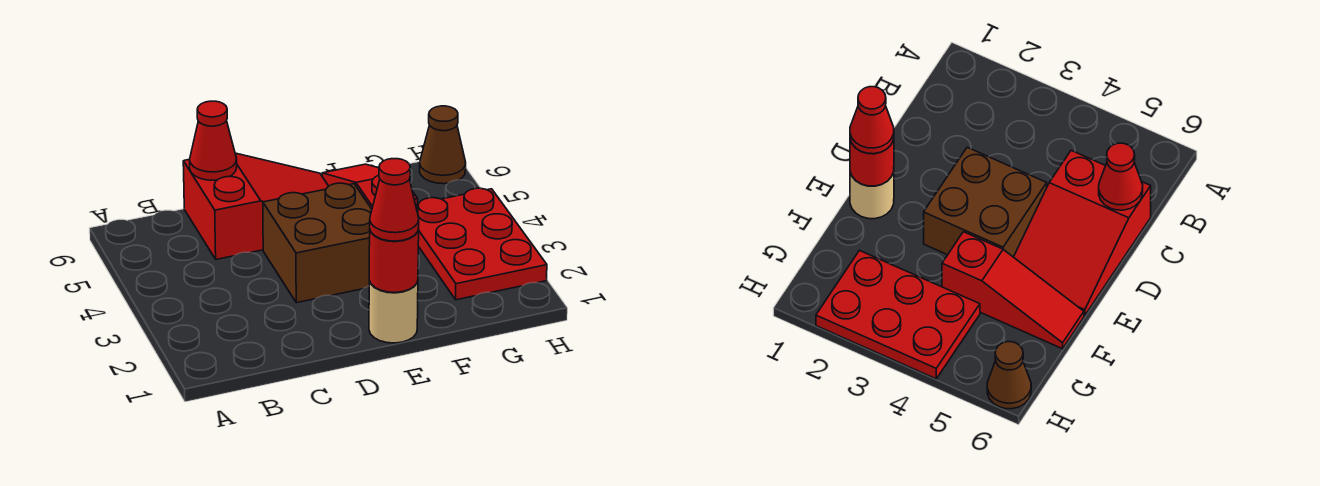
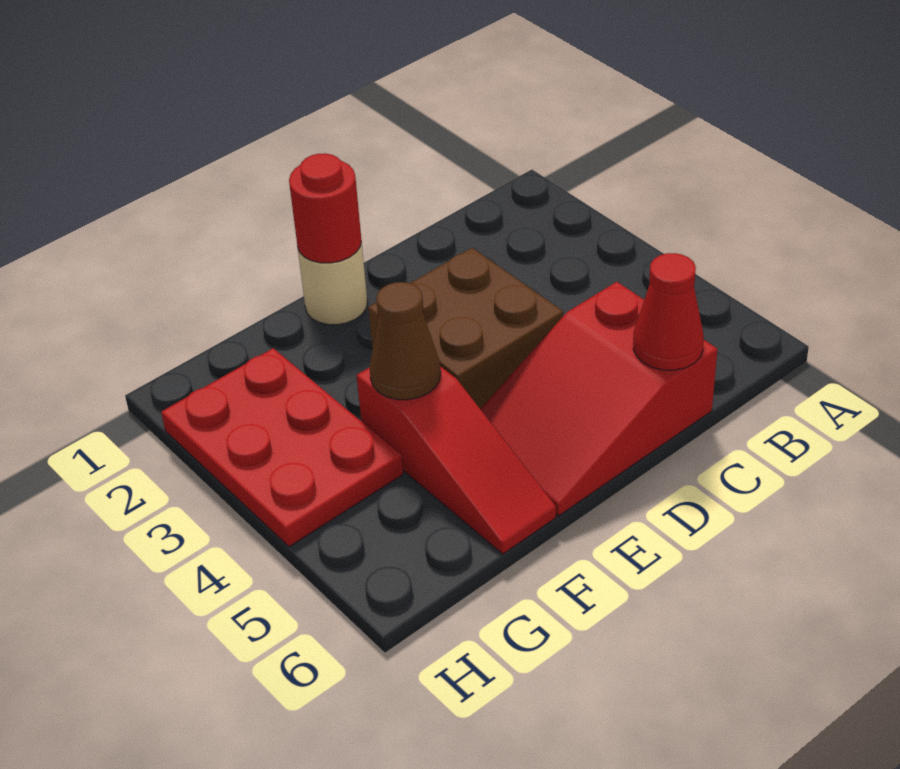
red cone E1 level 3 -> none
brown cone H6 level 1 -> brown cone F4 level 2

